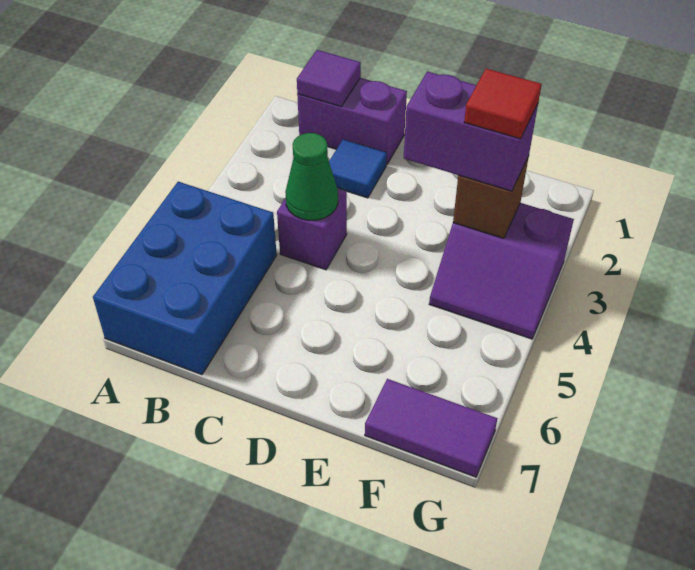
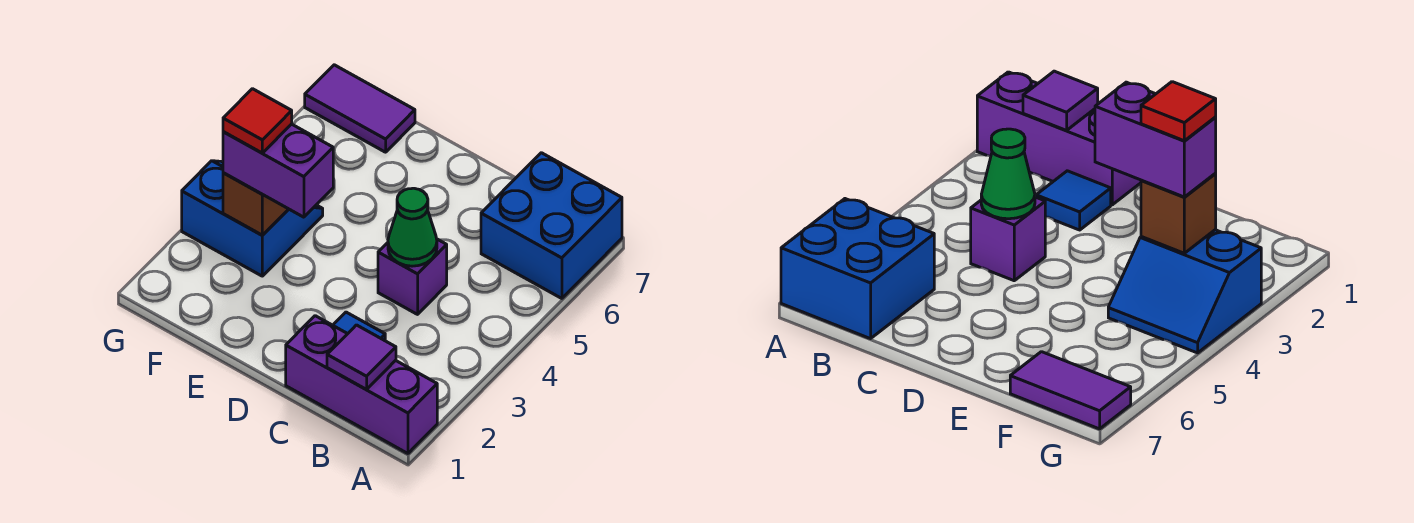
blue brick A5:B7 level 1 -> blue brick A6:B7 level 1
purple brick B1:C1 level 1 -> purple brick A1:C1 level 1
purple slope F3:G4 level 1 top 3 -> blue slope F3:G4 level 1 top 3

